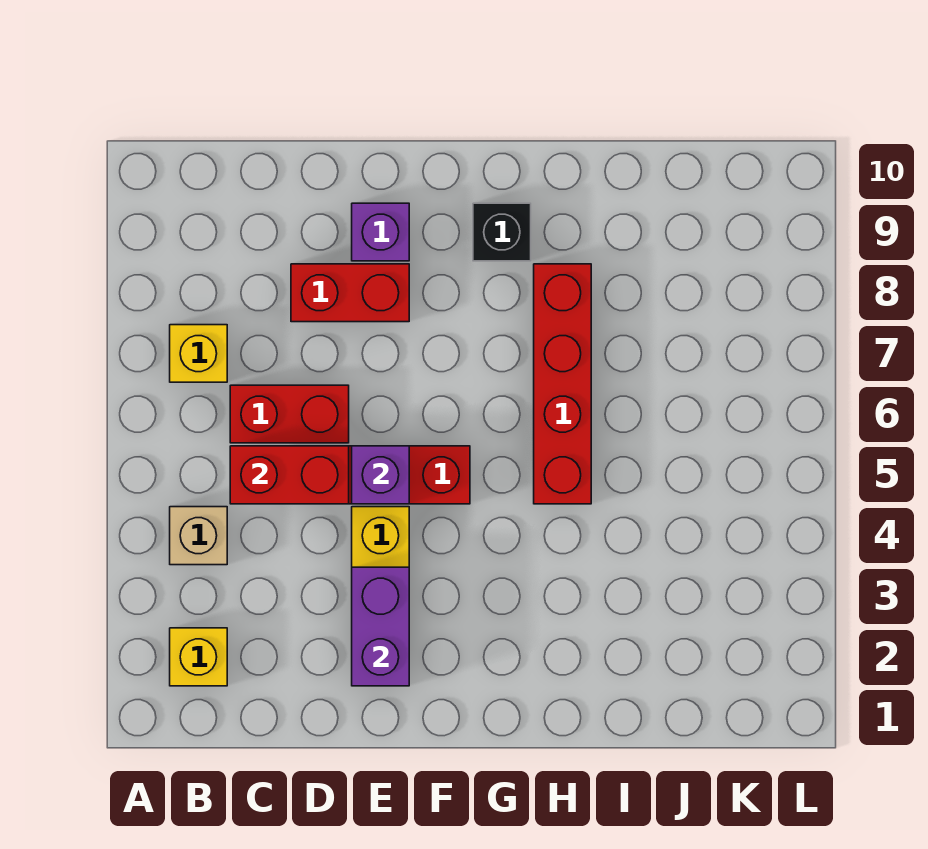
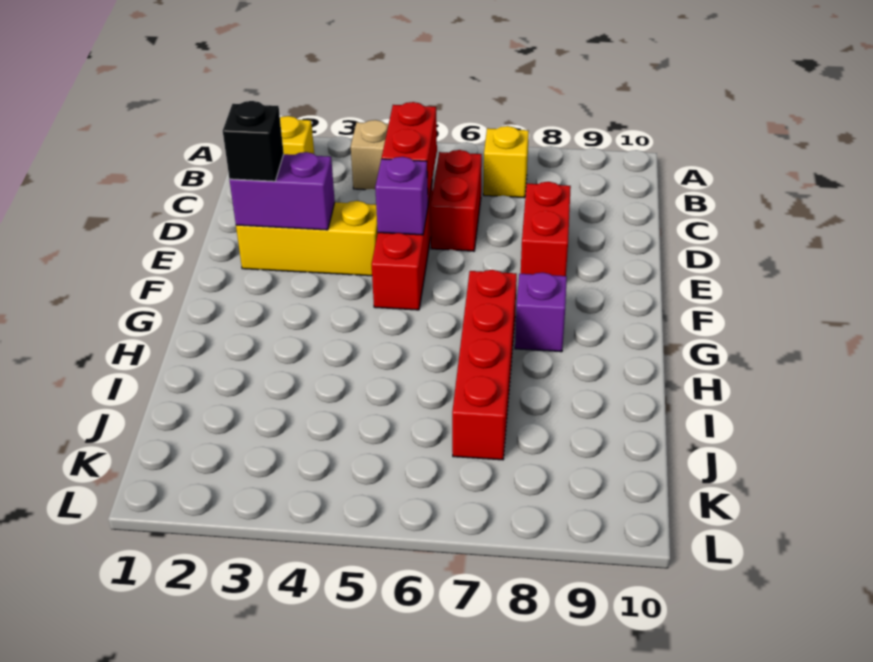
purple brick E9 level 1 -> purple brick G8 level 1
black brick G9 level 1 -> black brick E2 level 3
red brick H5:H8 level 1 -> red brick G7:J7 level 1

